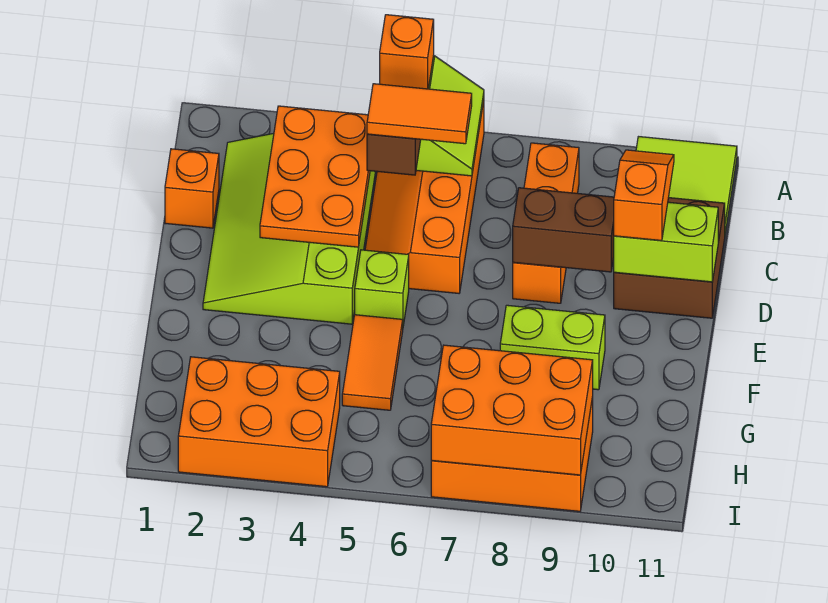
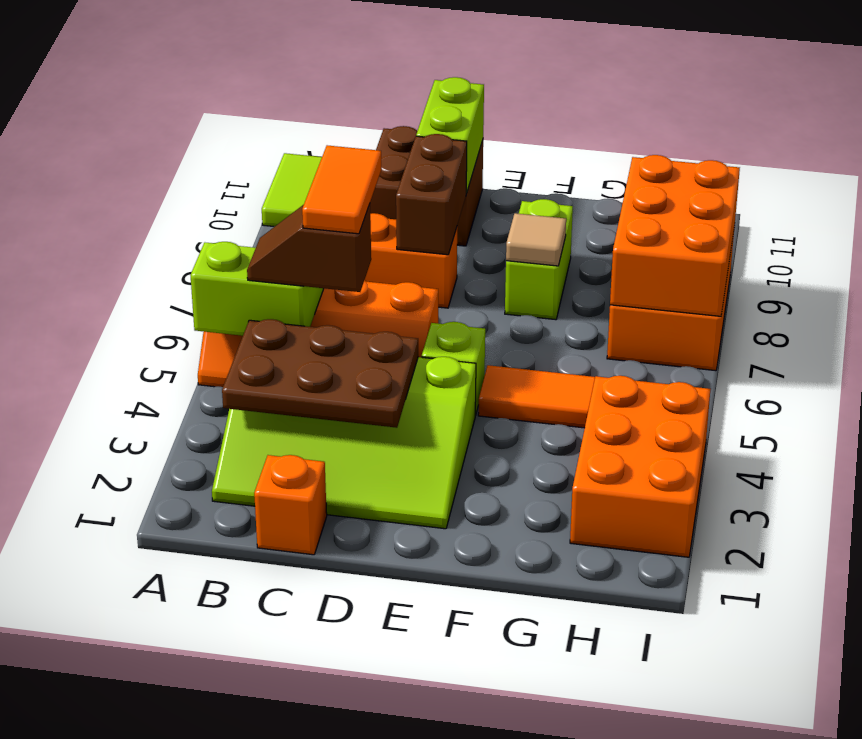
orange brick A5 level 3 -> none
orange plate B3:D4 level 2 -> brown plate B3:D4 level 2
orange slope C10:D10 level 3 top D -> none
none -> tan tile F8 level 2

